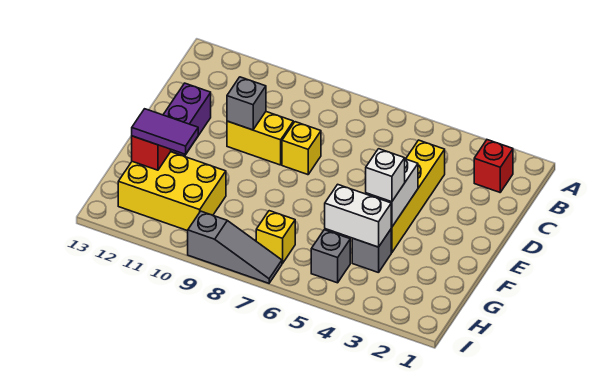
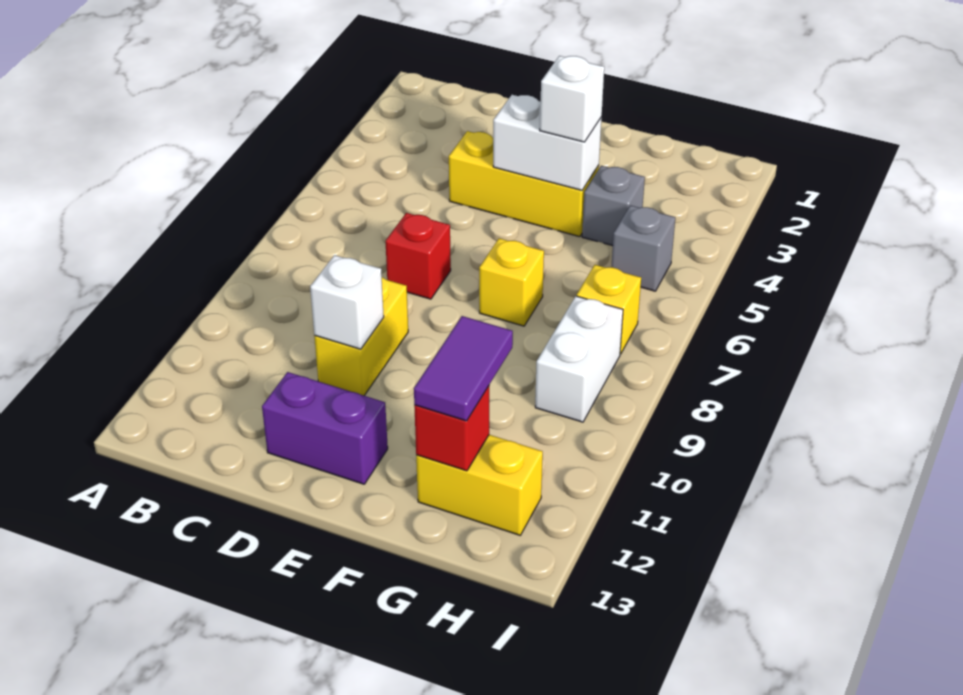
red brick B2 level 1 -> red brick D7 level 1
yellow brick C4:F4 level 1 -> yellow brick D4:F4 level 1
yellow brick D8 level 1 -> yellow brick F7 level 1
grey brick D10 level 2 -> white brick D10 level 2
white brick G4:G5 level 2 -> white brick H8:H9 level 1
yellow brick G10:H12 level 1 -> yellow brick G12:H12 level 1
grey slope I7:I9 level 1 top 9 -> none

